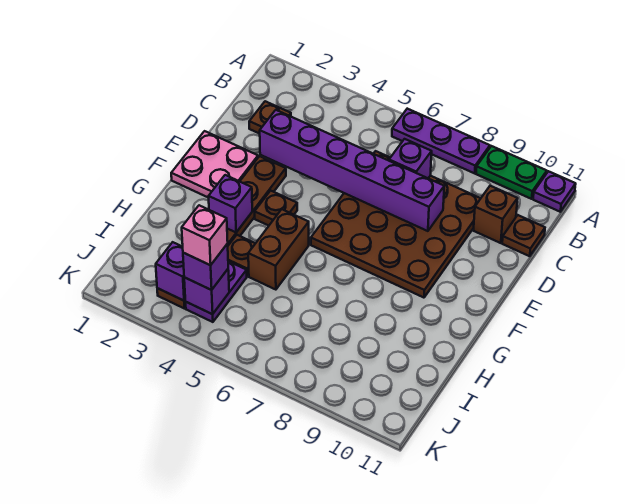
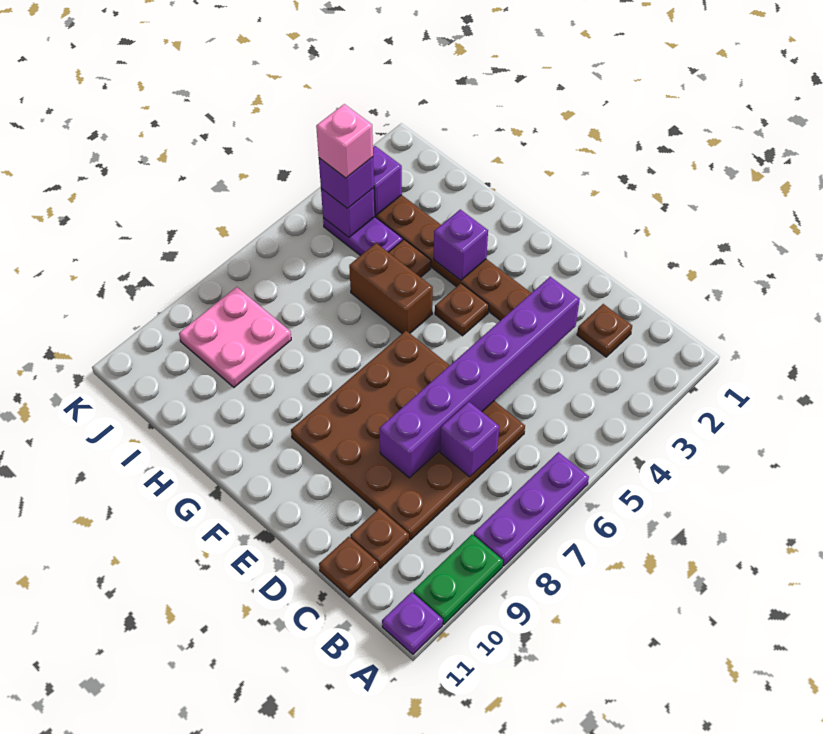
brown brick C10 level 1 -> brown plate C10 level 1
pink plate E1:F2 level 1 -> pink plate I8:J9 level 1

